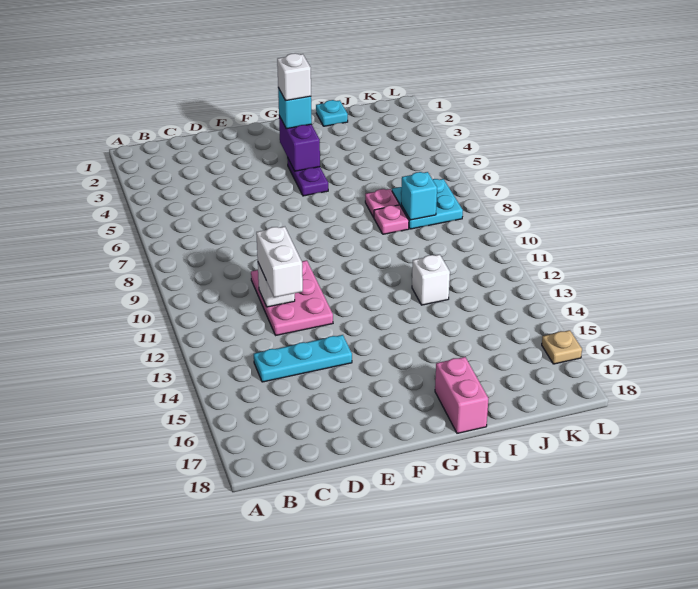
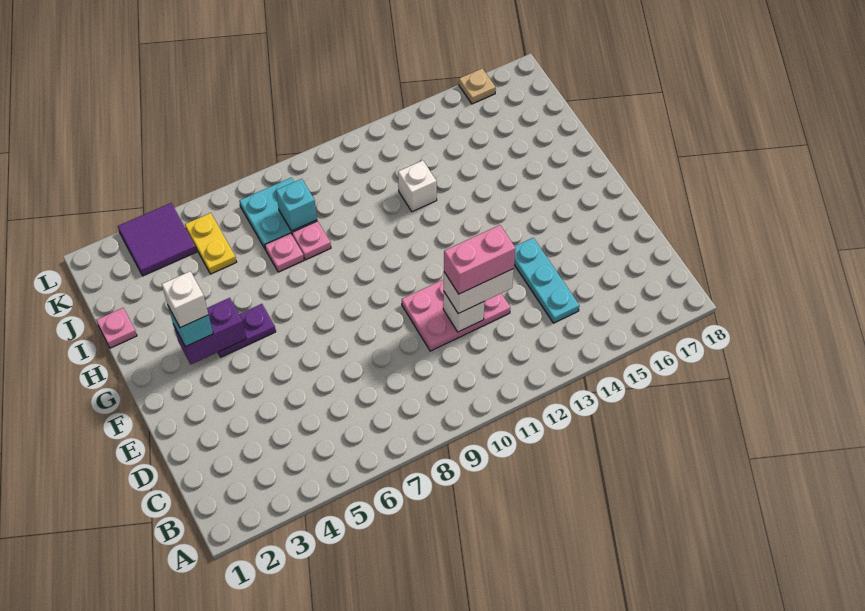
pink brick H17:H18 level 1 -> pink brick D11:D12 level 4
cyan plate I1 level 1 -> pink plate I1 level 1
none -> yellow plate J5:K5 level 1
none -> purple tile K3:L4 level 1

